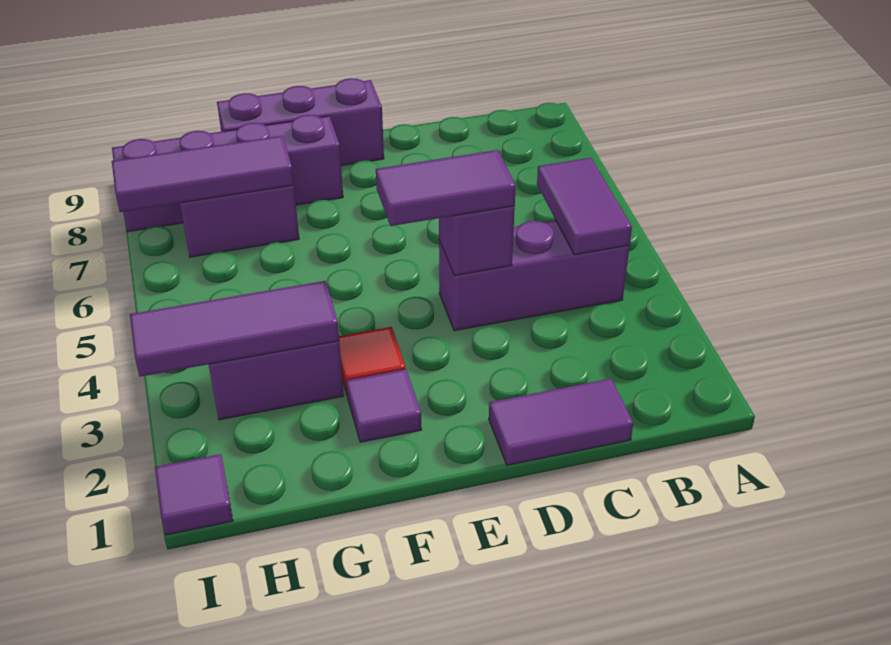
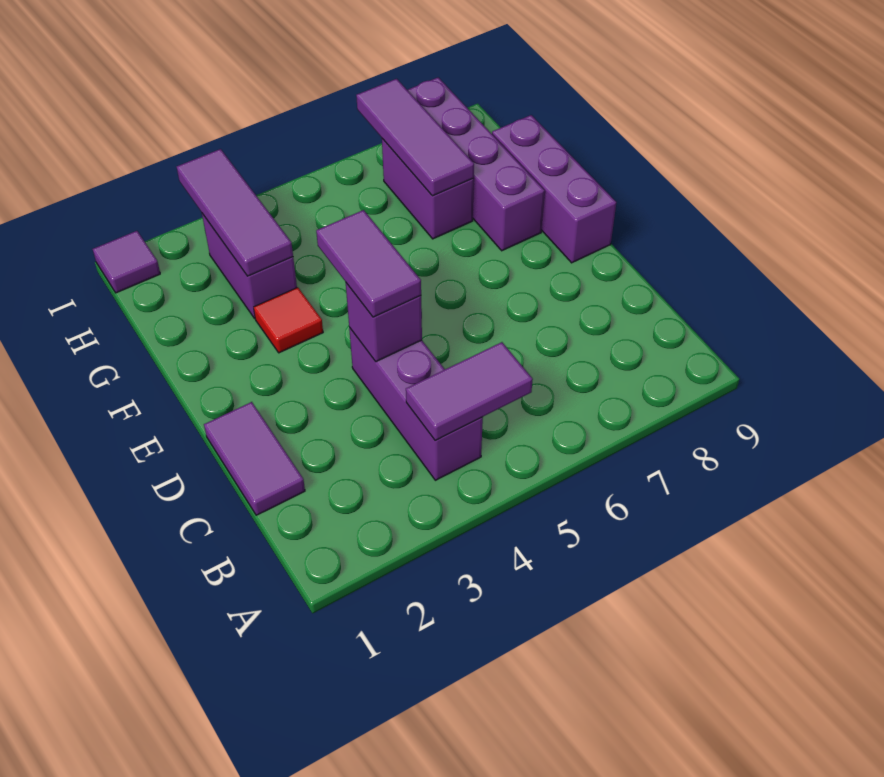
purple tile F2 level 1 -> none

